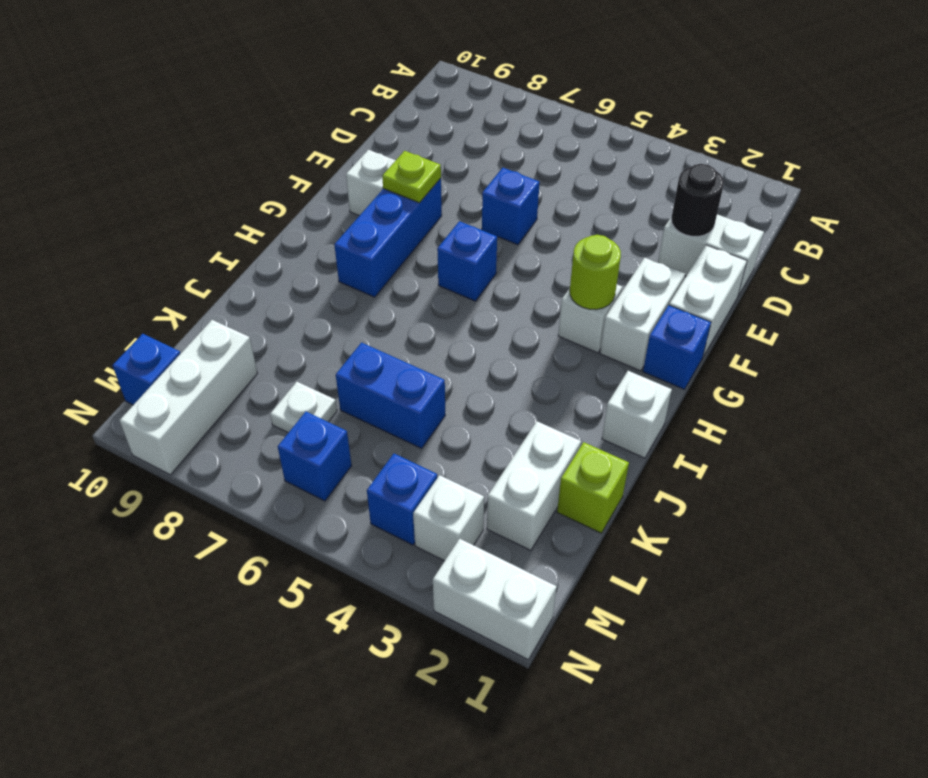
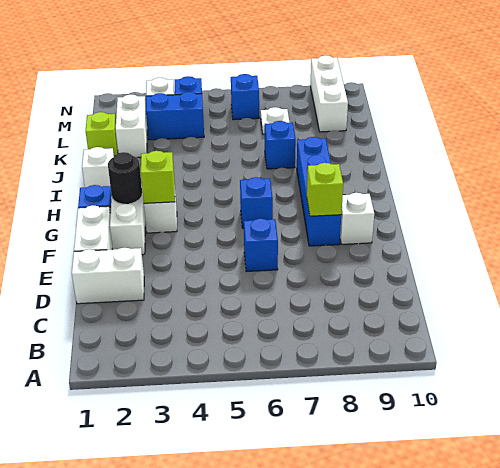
black round brick D2 level 2 -> black round brick G2 level 2
blue brick F8:H8 level 1 -> blue brick F8:I8 level 1
lime plate F8 level 2 -> lime brick F8 level 2
lime round brick G3 level 2 -> lime brick G3 level 2
blue brick K5:K6 level 1 -> blue brick L3:L4 level 1
blue brick M10 level 1 -> blue brick J7 level 1
white brick N1:N2 level 1 -> none

